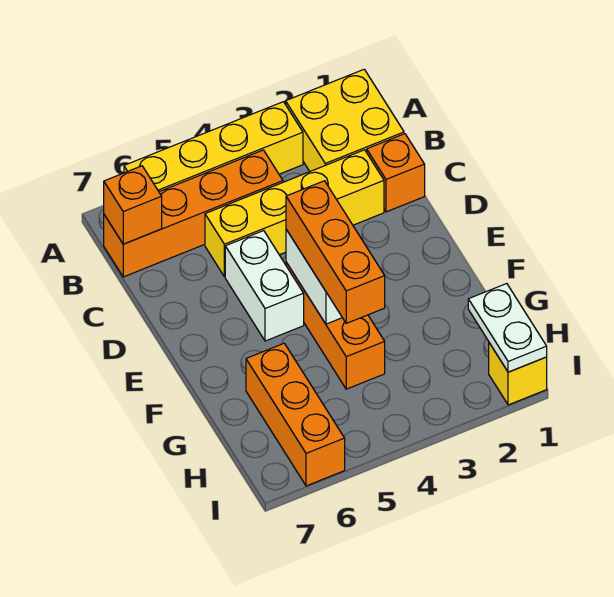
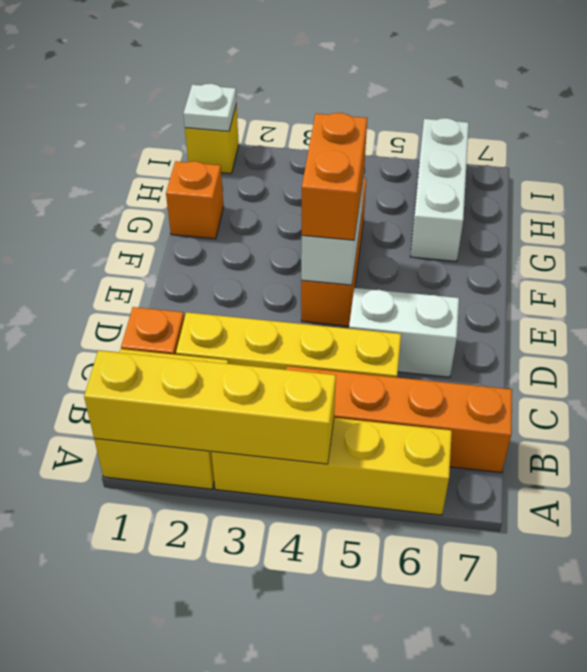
none -> yellow brick A1:A4 level 2
orange brick B7 level 2 -> orange brick G1 level 1
white brick D5:E5 level 1 -> white brick D5:D6 level 1
orange brick E4:G4 level 3 -> orange brick E4:F4 level 3
orange brick G6:I6 level 1 -> white brick G6:I6 level 1
white plate H1:I1 level 2 -> white plate I1 level 2

